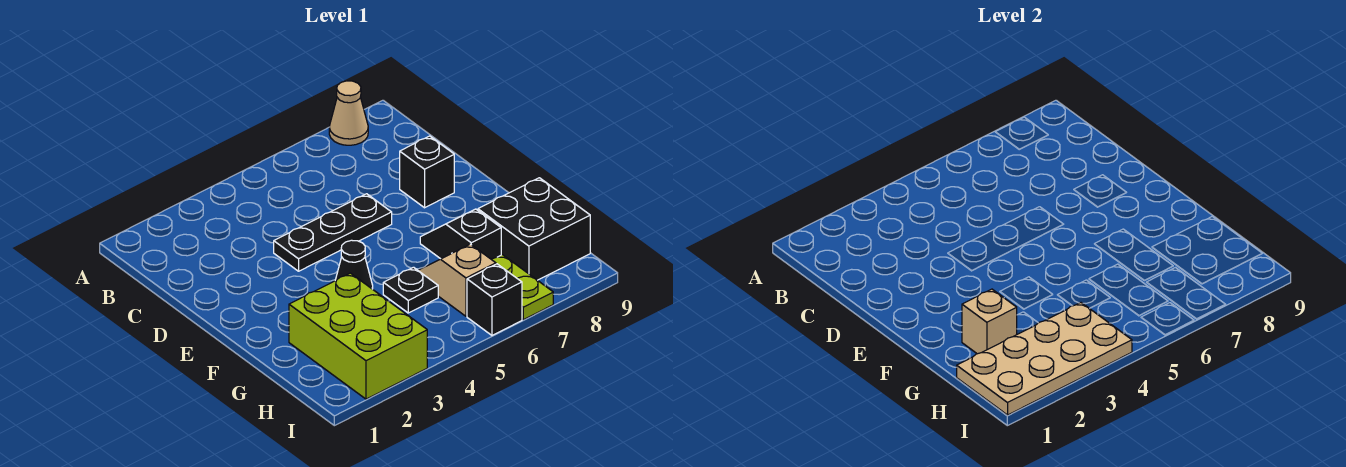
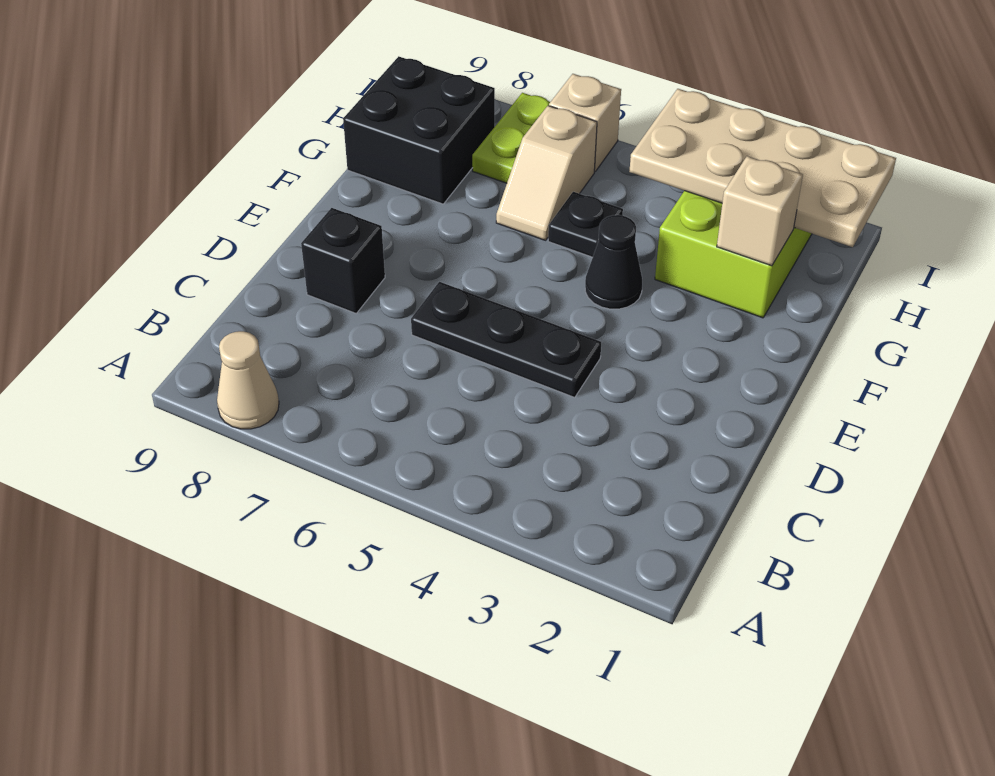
black slope F7:G7 level 1 top G -> none
black brick I6 level 1 -> tan brick I6 level 1

